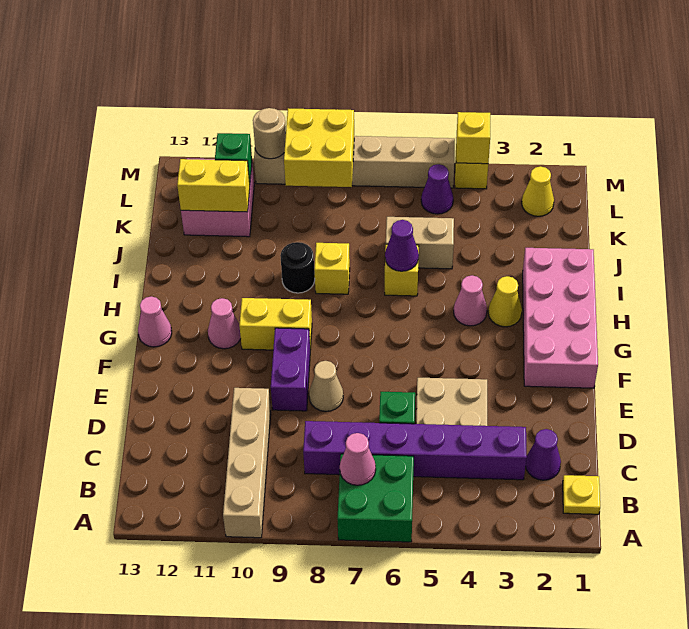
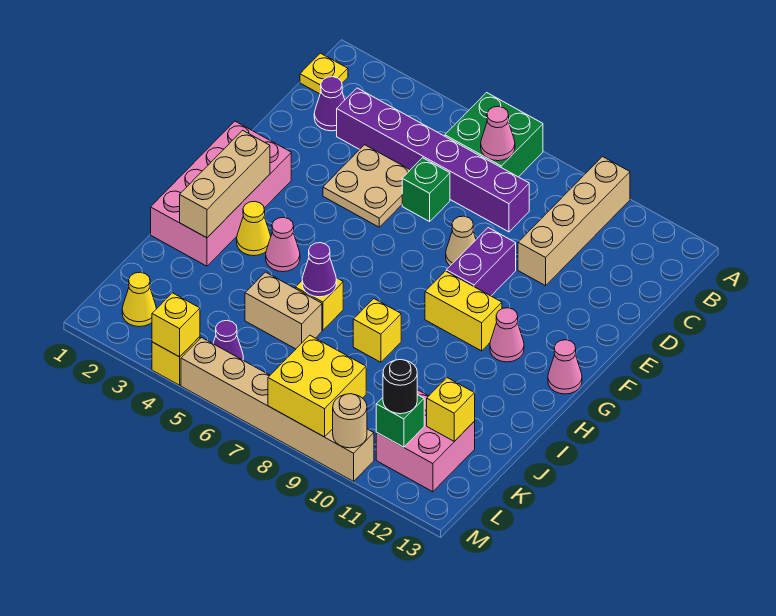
none -> tan brick G2:I2 level 2
black round brick I9 level 1 -> black round brick L11 level 3
yellow brick K11:K12 level 2 -> yellow brick K12 level 2

